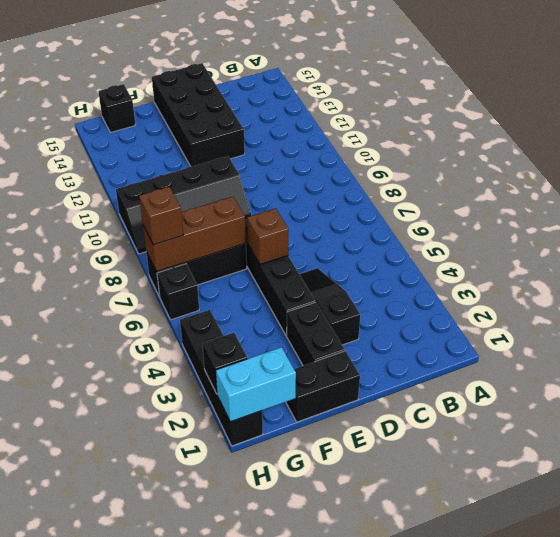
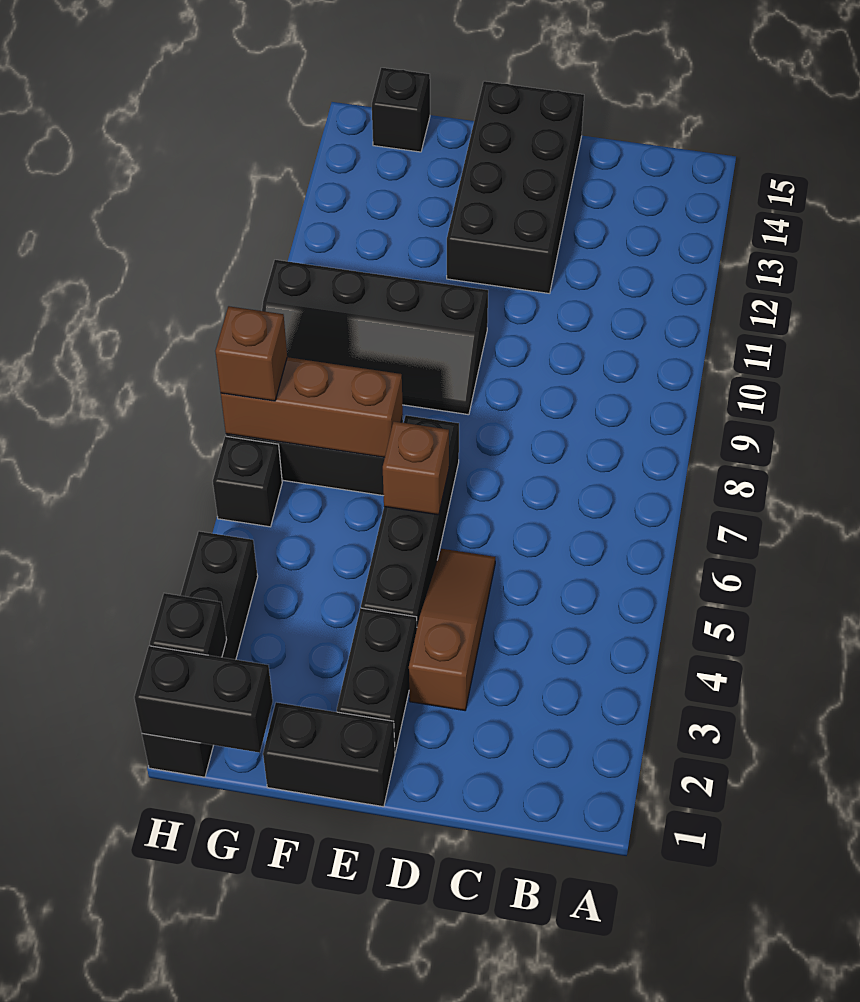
black slope D3:D5 level 1 top 3 -> brown slope D3:D5 level 1 top 3
cyan brick G1:H1 level 2 -> black brick G1:H1 level 2

